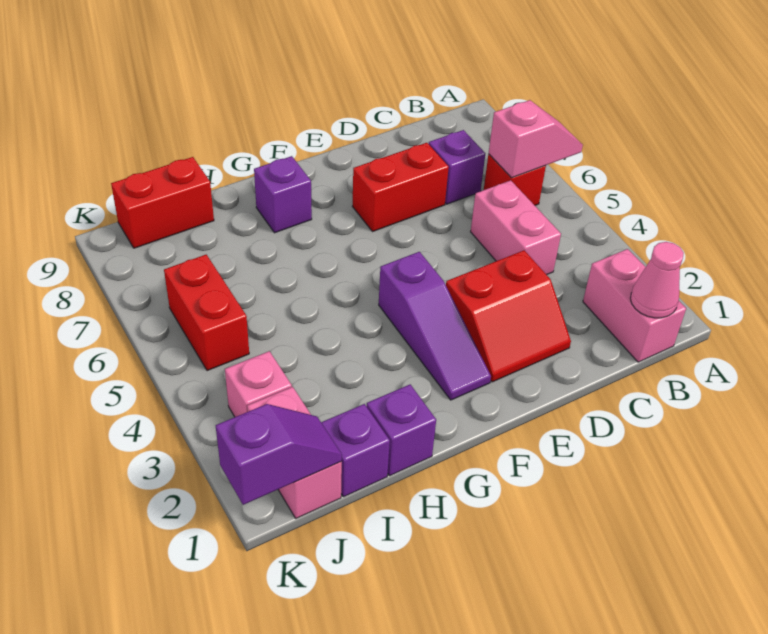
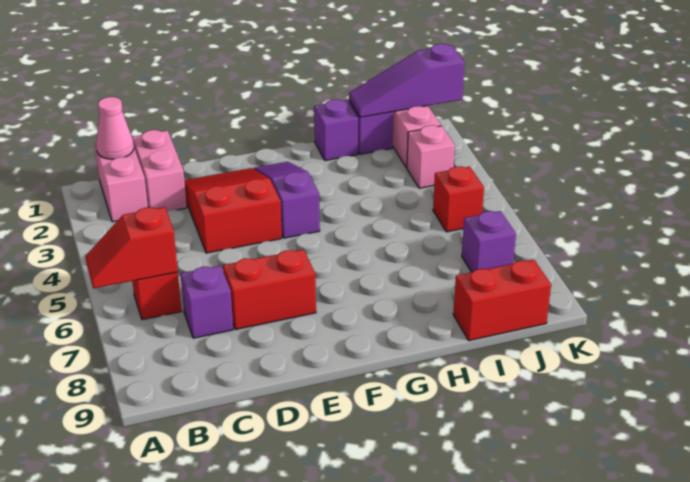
pink slope A6:B6 level 2 top B -> red slope A6:B6 level 2 top B
pink brick C4:C5 level 1 -> pink brick C1:C2 level 1
red slope D2:E3 level 1 top 3 -> red slope D2:E4 level 1 top 4
purple brick G8 level 1 -> purple brick J7 level 1
purple slope J1:K1 level 2 top K -> purple slope I1:K1 level 2 top K
red brick J5:J6 level 1 -> red brick J5 level 1

